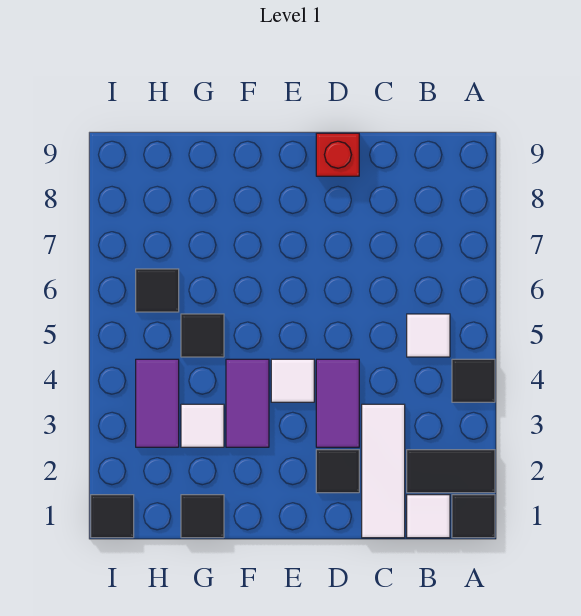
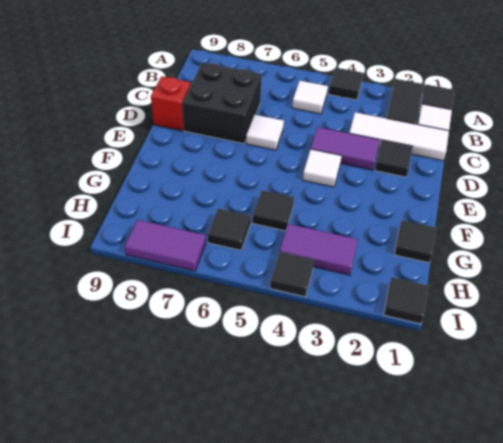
none -> black brick C7:D8 level 1
purple tile F3:F4 level 1 -> purple tile I7:I8 level 1
white tile G3 level 1 -> white tile D6 level 1
none -> black tile I4 level 1

